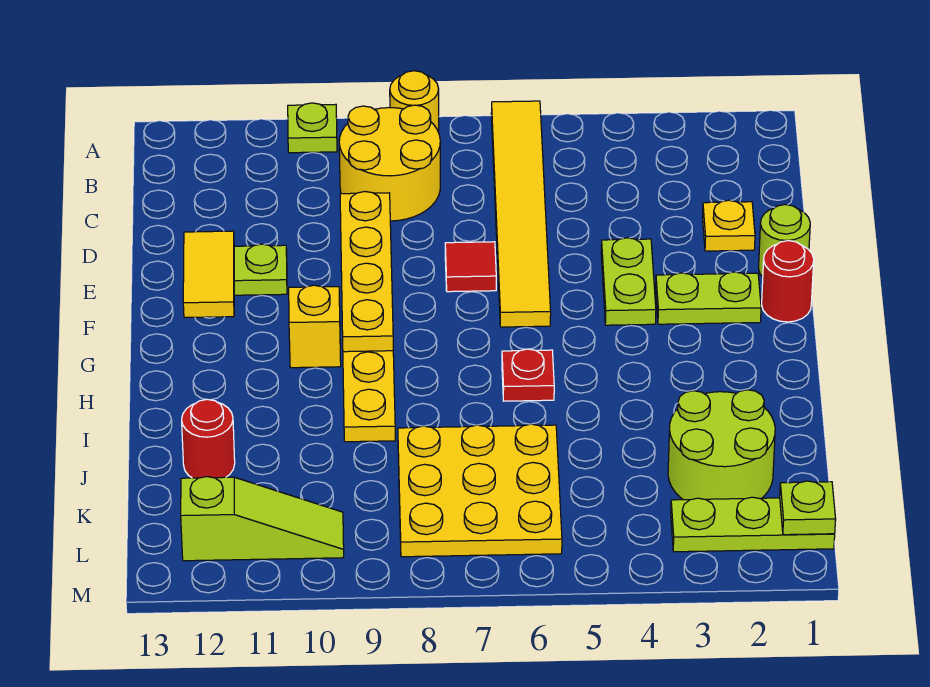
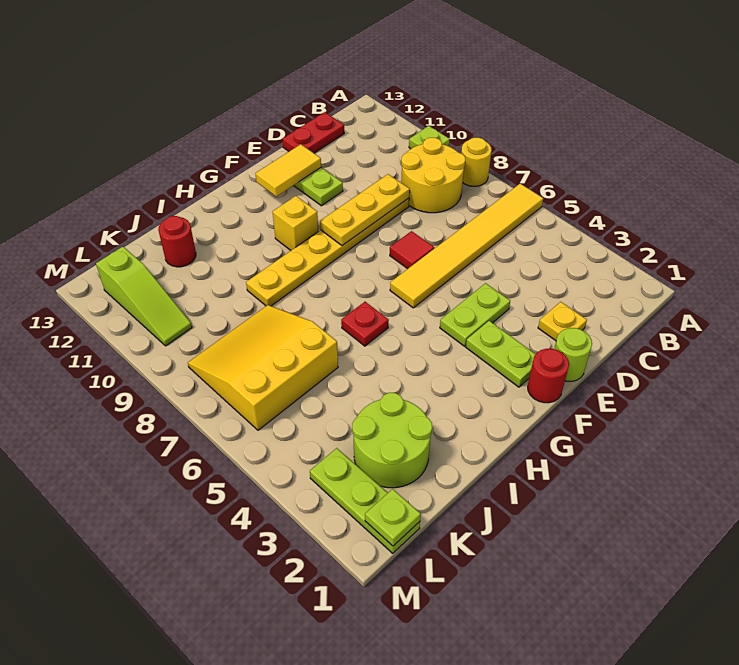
none -> red plate C13:D13 level 1
yellow plate D9:G9 level 2 -> yellow plate D9:F9 level 2
yellow plate J6:L8 level 1 -> yellow slope J6:L8 level 1 top 6

